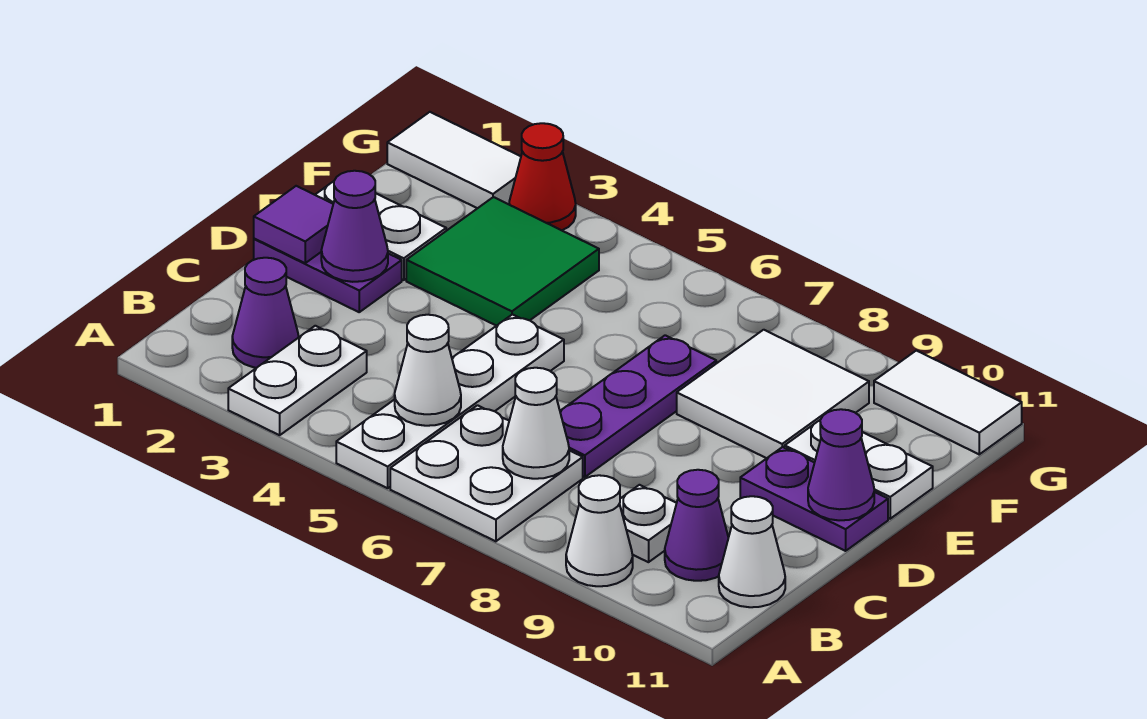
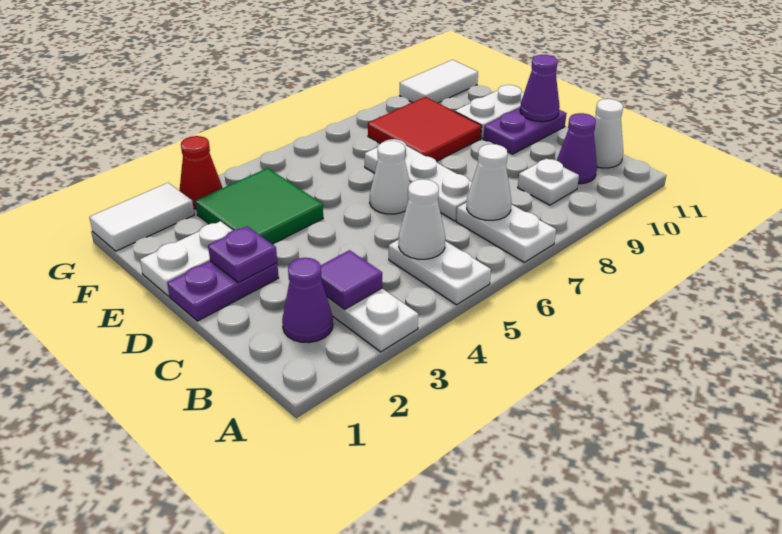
white plate A5:D5 level 1 -> white plate A5:B5 level 1
white plate A6:B7 level 1 -> white plate A7:B7 level 1
white cone A9 level 1 -> white cone D6 level 1
purple plate C7:E7 level 1 -> white plate C7:E7 level 1
purple tile D1 level 2 -> purple tile B3 level 2
purple cone D2 level 2 -> purple plate D2 level 2
white tile E8:F9 level 1 -> red tile E8:F9 level 1

